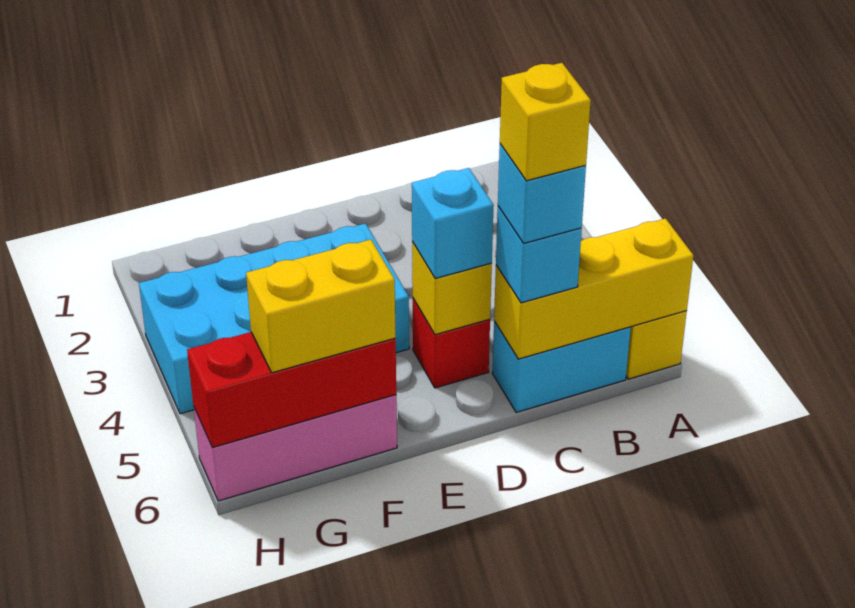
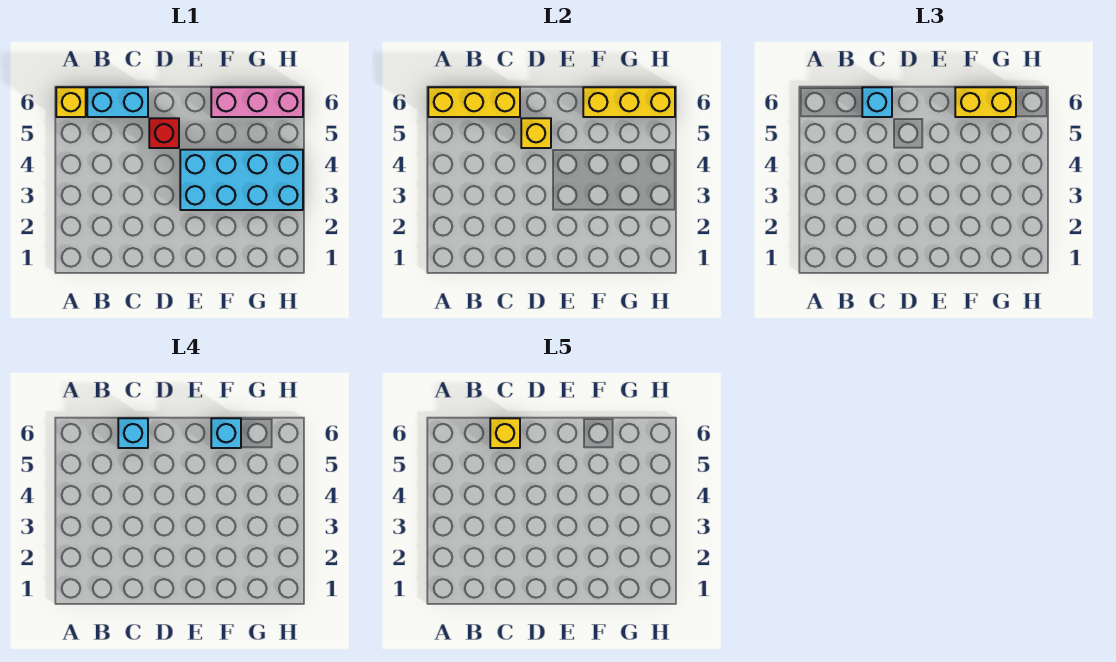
cyan brick D5 level 3 -> cyan brick F6 level 4
red brick F6:H6 level 2 -> yellow brick F6:H6 level 2

